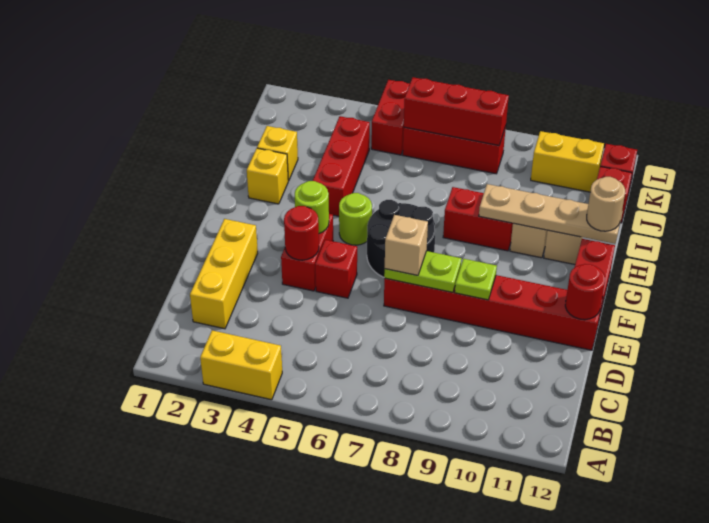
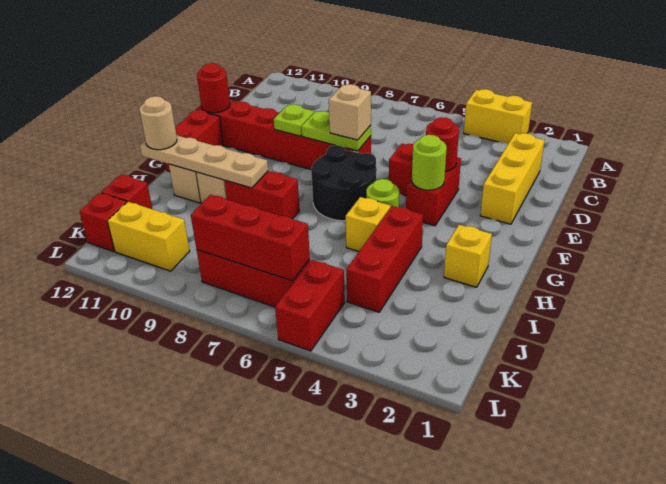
yellow brick I2 level 1 -> yellow brick H5 level 1

